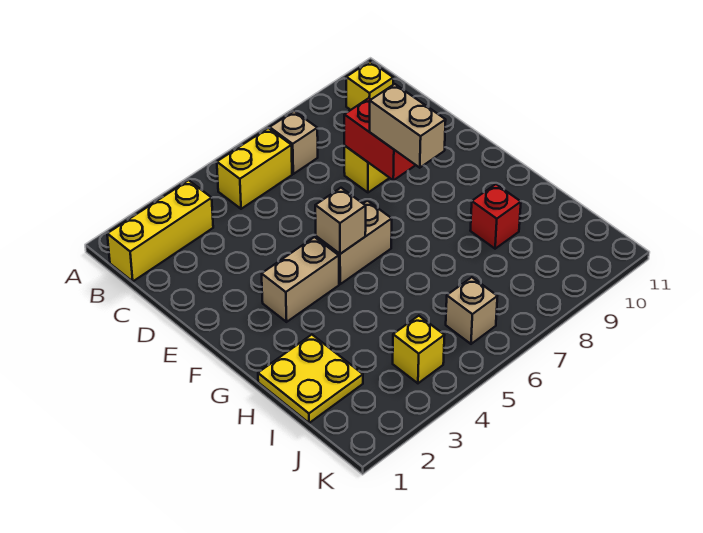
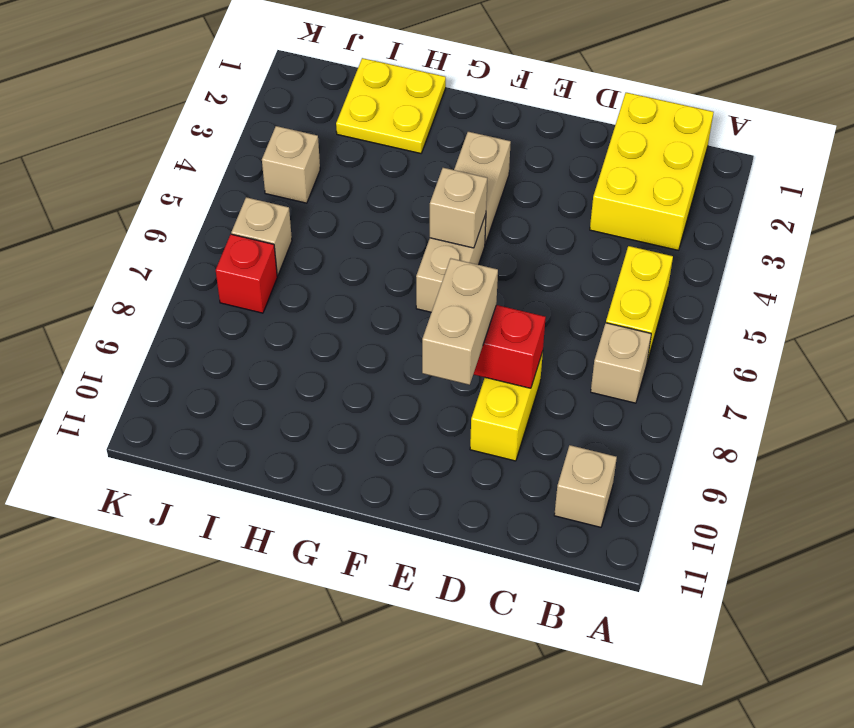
yellow brick B1:B3 level 1 -> yellow brick B1:C3 level 1
yellow brick B10 level 1 -> tan brick B10 level 1
tan brick E8:F8 level 3 -> tan brick E8:E9 level 3
red brick H9 level 1 -> red brick J7 level 1
yellow brick J4 level 1 -> tan brick J4 level 1

